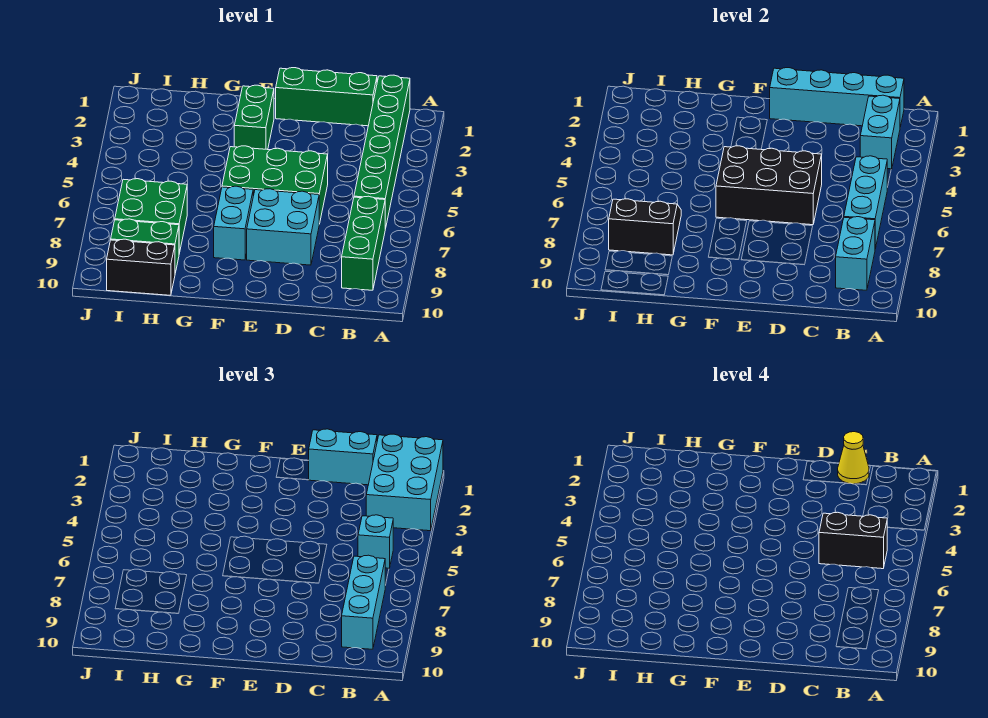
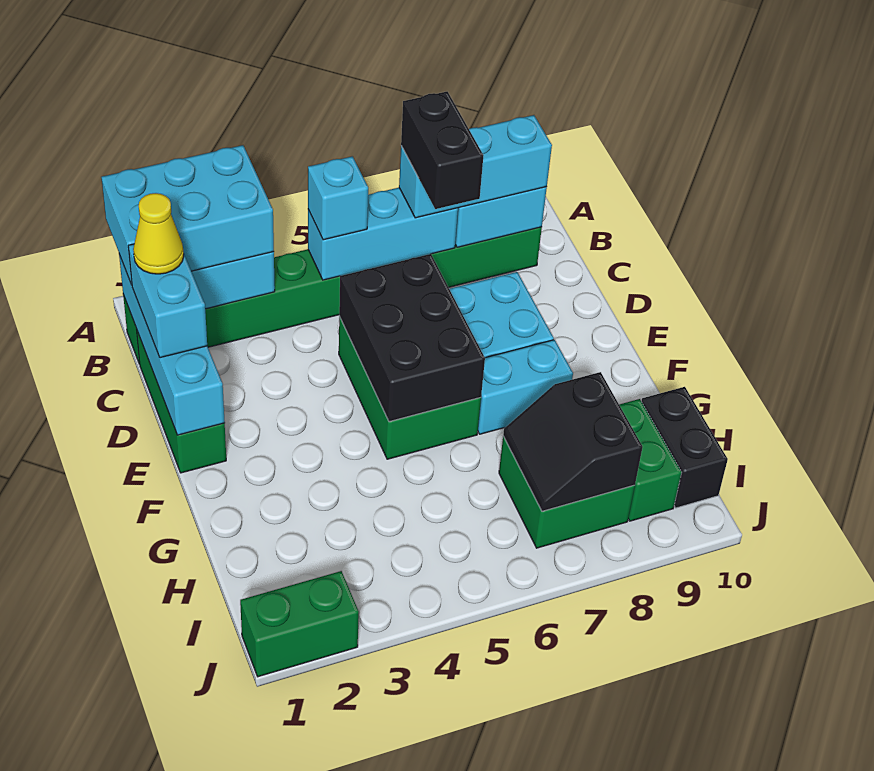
black brick B5:C5 level 4 -> black brick B7:C7 level 4
green brick F2:F3 level 1 -> green brick J1:J2 level 1

